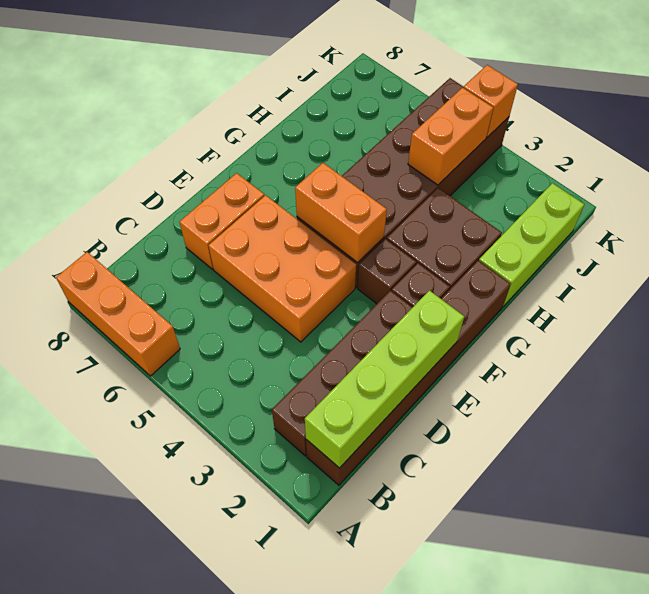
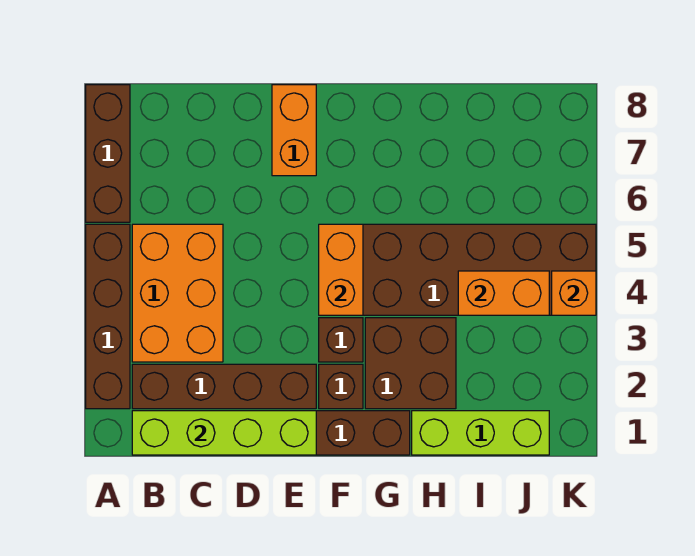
none -> brown brick A2:A5 level 1
orange brick A6:A8 level 1 -> brown brick A6:A8 level 1
orange brick D4:E6 level 1 -> orange brick B3:C5 level 1
orange brick D7:E7 level 1 -> orange brick E7:E8 level 1

